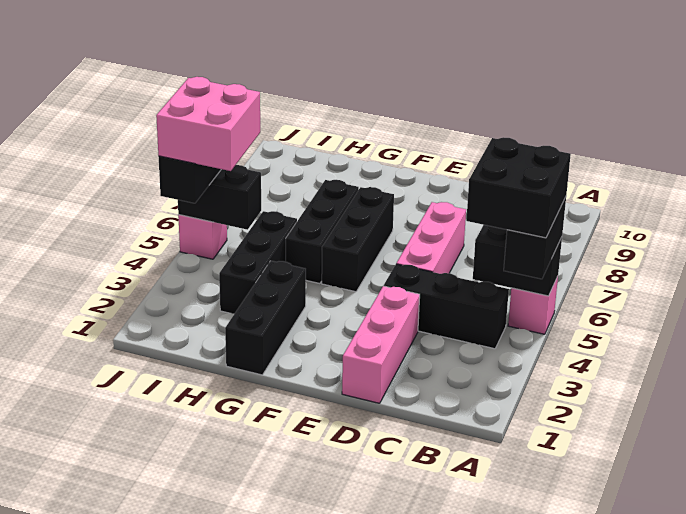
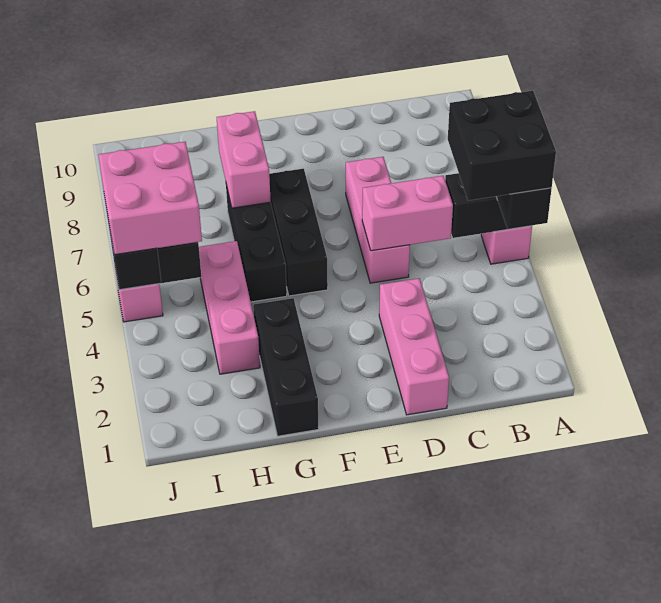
black brick B4:D4 level 1 -> none
none -> pink brick C5:D5 level 2
none -> pink brick G7:G8 level 2
black brick H3:H5 level 1 -> pink brick H3:H5 level 1

